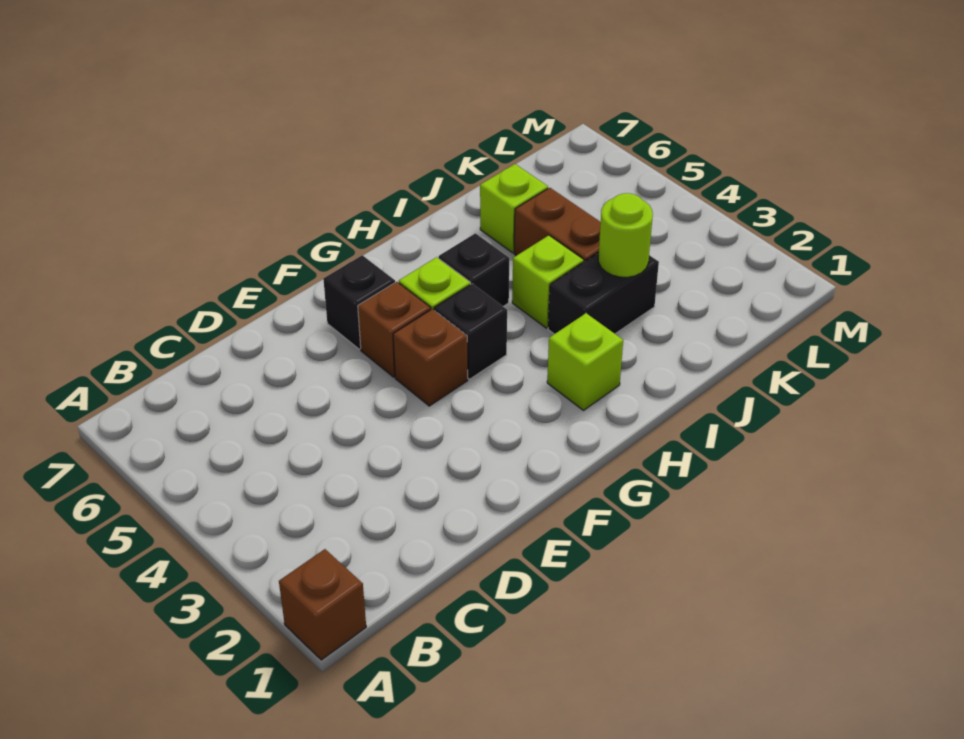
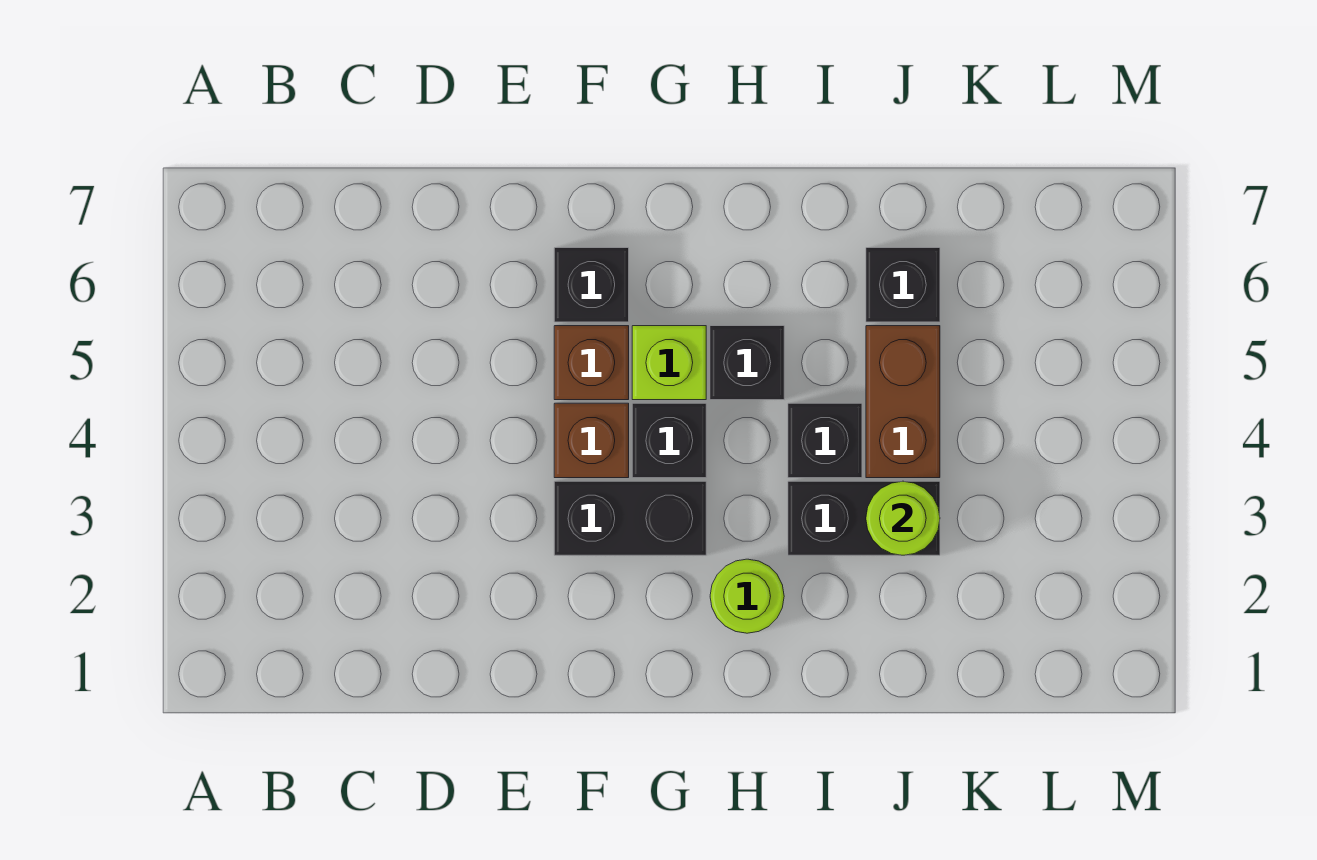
brown brick A1 level 1 -> none
none -> black brick F3:G3 level 1
lime brick H2 level 1 -> lime round brick H2 level 1
lime brick I4 level 1 -> black brick I4 level 1
lime brick J6 level 1 -> black brick J6 level 1

